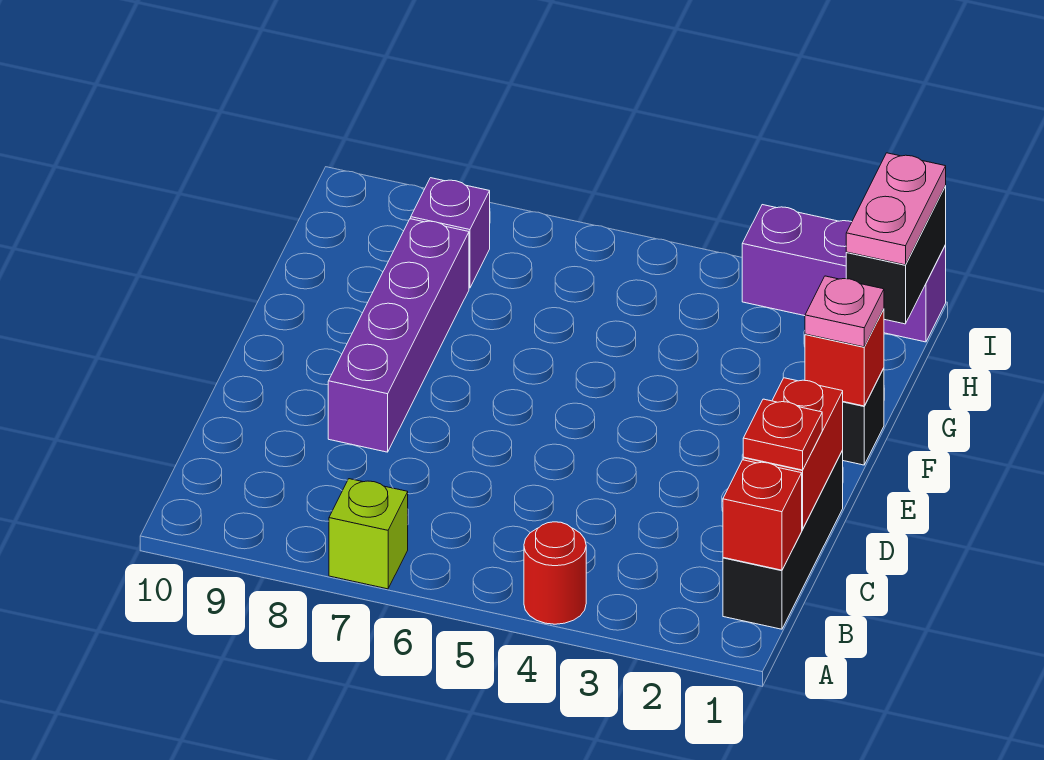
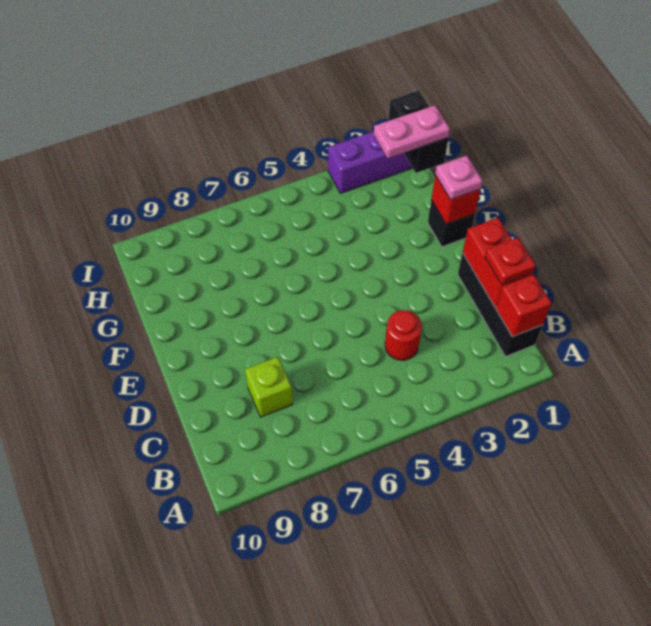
red round brick A4 level 1 -> red round brick C4 level 1
lime brick A7 level 1 -> lime brick C8 level 1
purple brick D8:G8 level 1 -> none
pink plate H1:I1 level 3 -> pink plate H1:H2 level 3
purple brick H8 level 1 -> none

